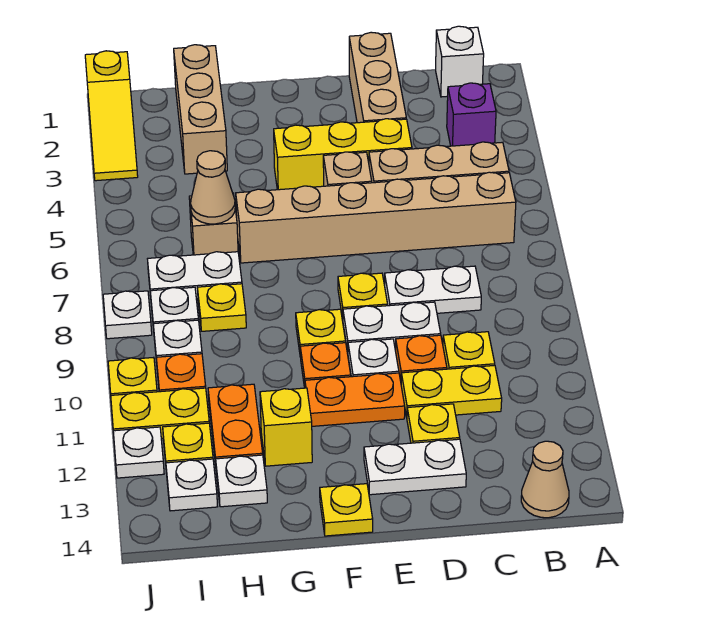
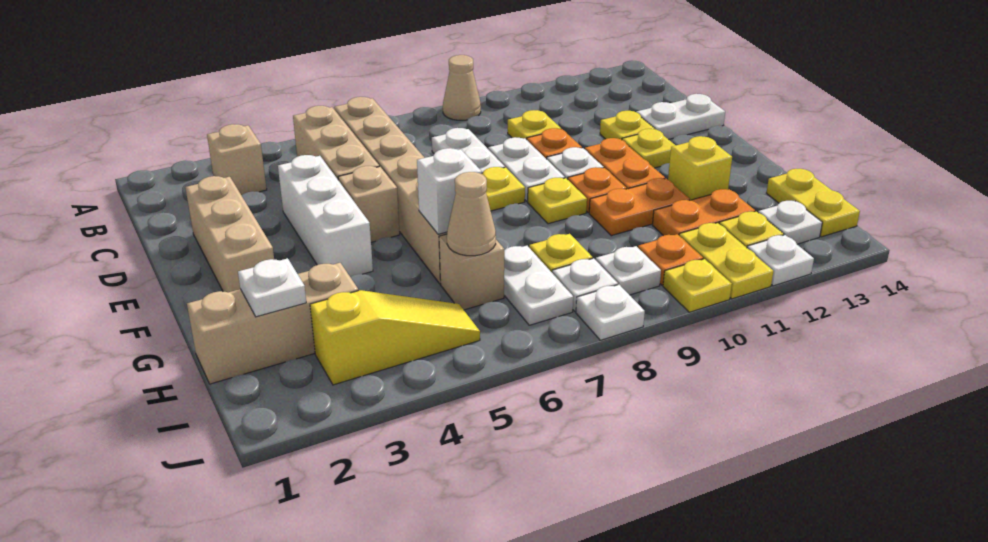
white brick B1 level 1 -> white brick G6 level 2
purple brick B3 level 1 -> tan brick B3 level 1
tan cone B14 level 1 -> tan cone A9 level 1
yellow plate C11:D11 level 1 -> yellow plate H14:I14 level 1
tan brick D1:D3 level 1 -> tan brick D2:F2 level 1
yellow brick D4:F4 level 1 -> white brick D4:F4 level 1
white plate D13:E13 level 1 -> white plate D13:D14 level 1
yellow plate F14 level 1 -> yellow plate E12 level 1
none -> orange plate G10:G11 level 1
white plate H13 level 1 -> white plate H2 level 2
yellow slope J1:J3 level 1 top 1 -> yellow slope I3:I5 level 1 top 3

